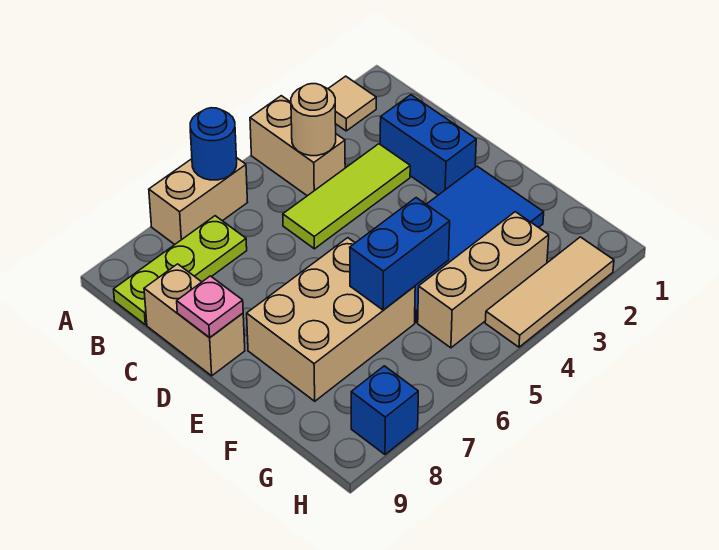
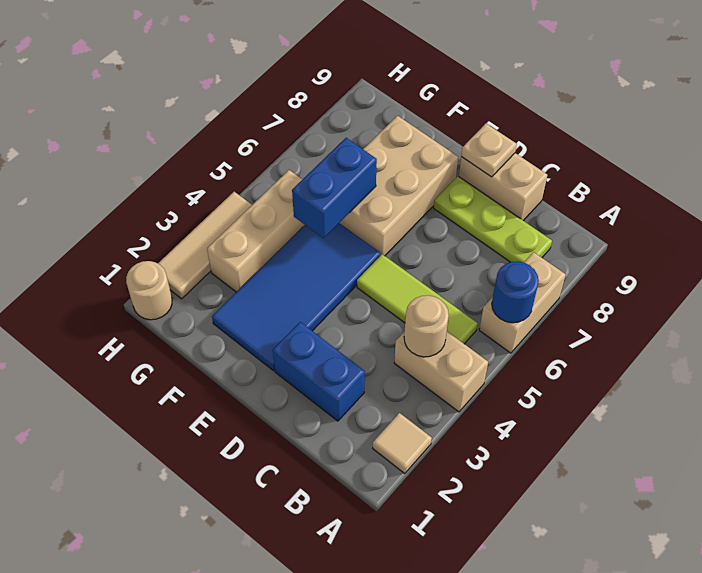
lime plate B7:B9 level 1 -> lime plate B8:D8 level 1
lime tile C3:C5 level 1 -> lime tile B5:D5 level 1
pink plate D9 level 2 -> tan plate D9 level 2
none -> tan round brick H1 level 1
blue brick H8 level 1 -> none

